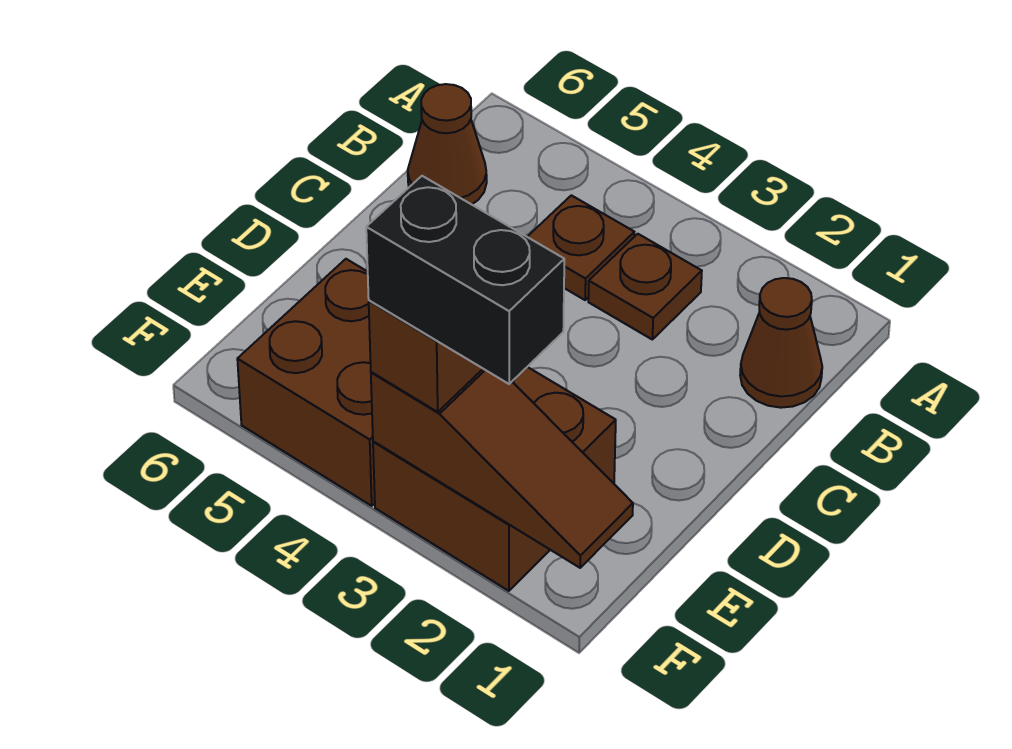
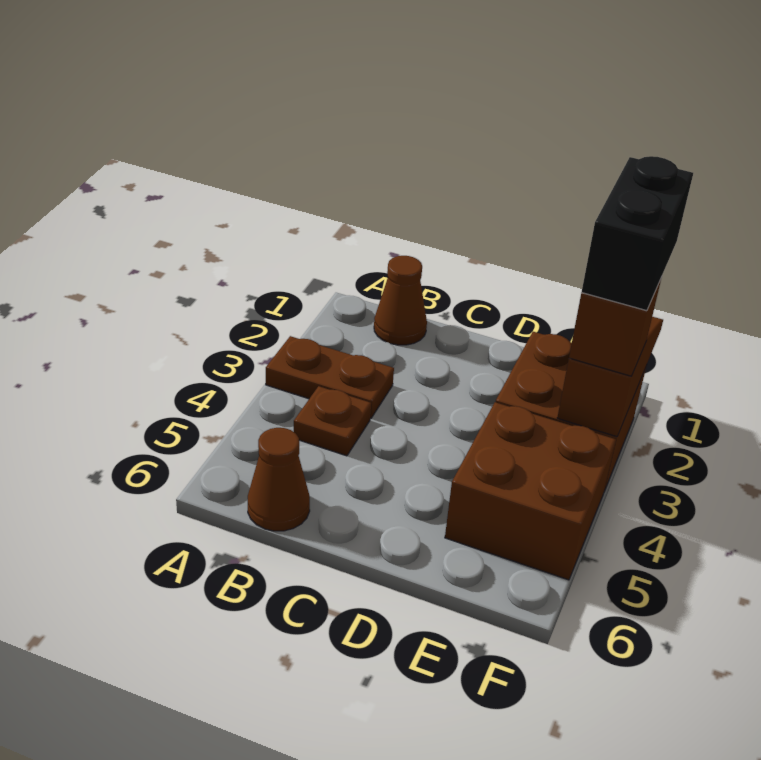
brown plate B3 level 1 -> brown plate A3:B3 level 1

